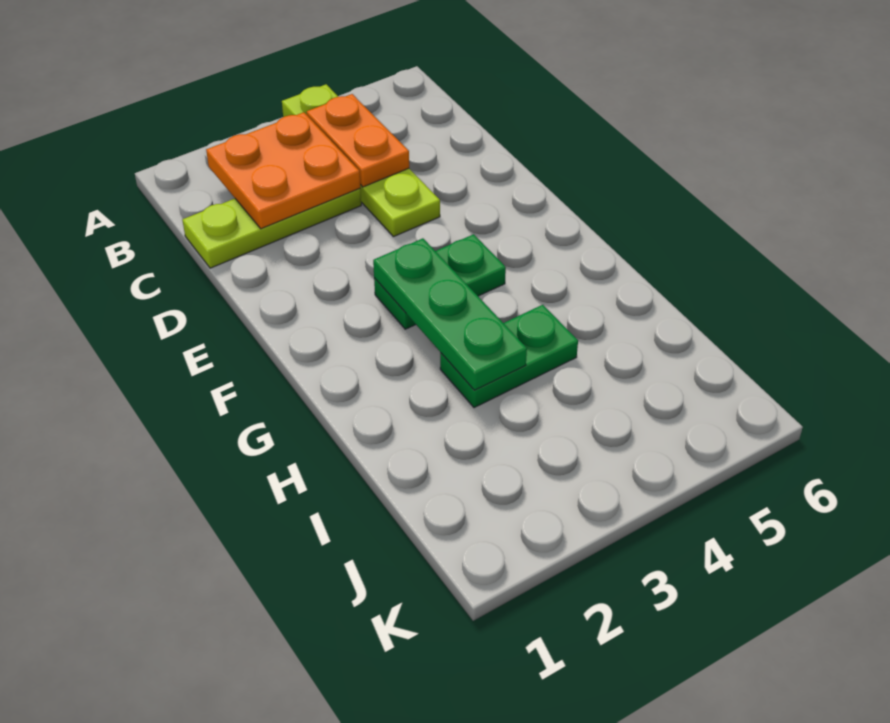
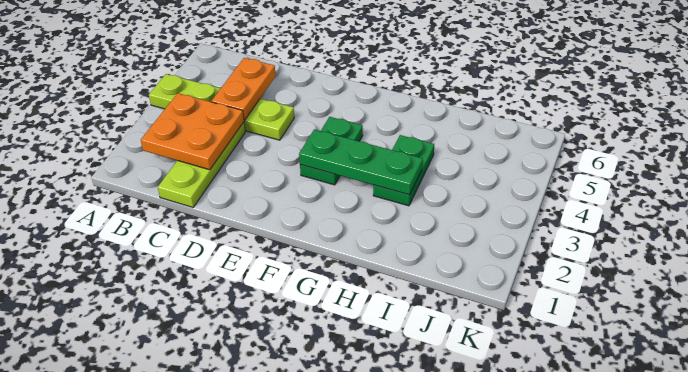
orange plate B4:C4 level 2 -> orange plate C4:C5 level 2

